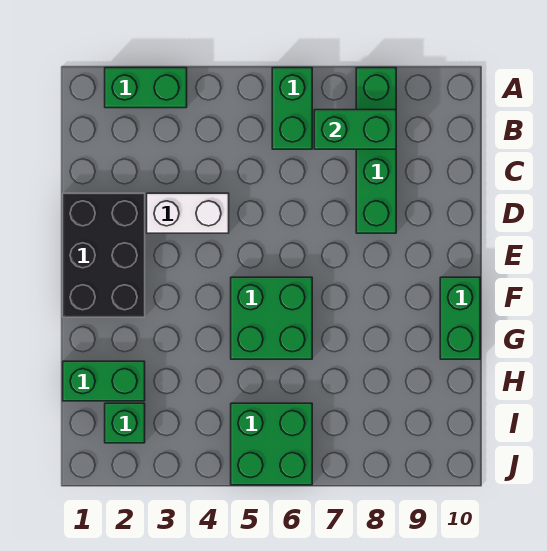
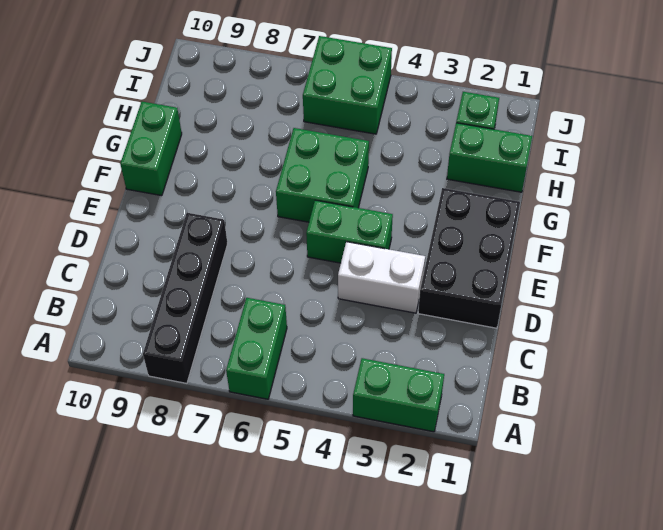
green brick A8:D8 level 1 -> black brick A8:D8 level 1
green brick B7:B8 level 2 -> green brick E4:E5 level 1

